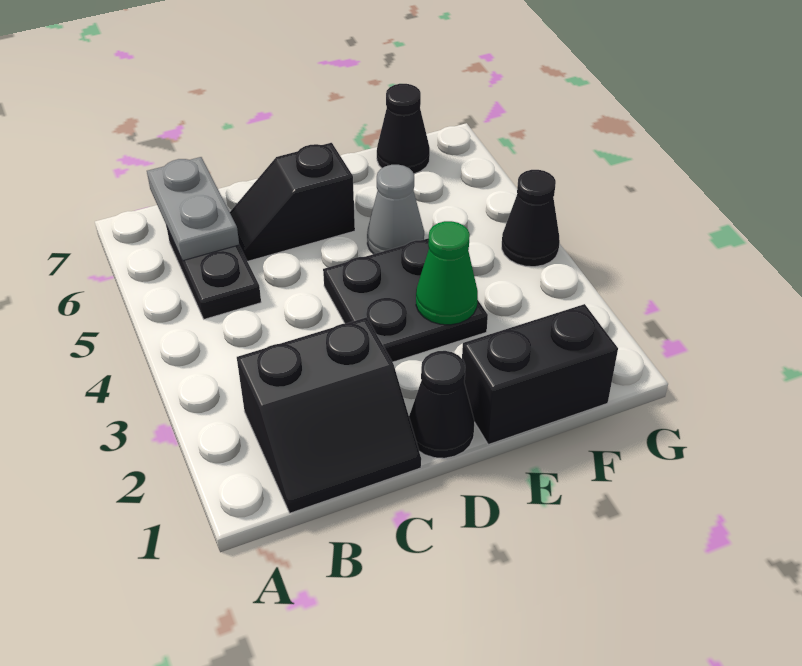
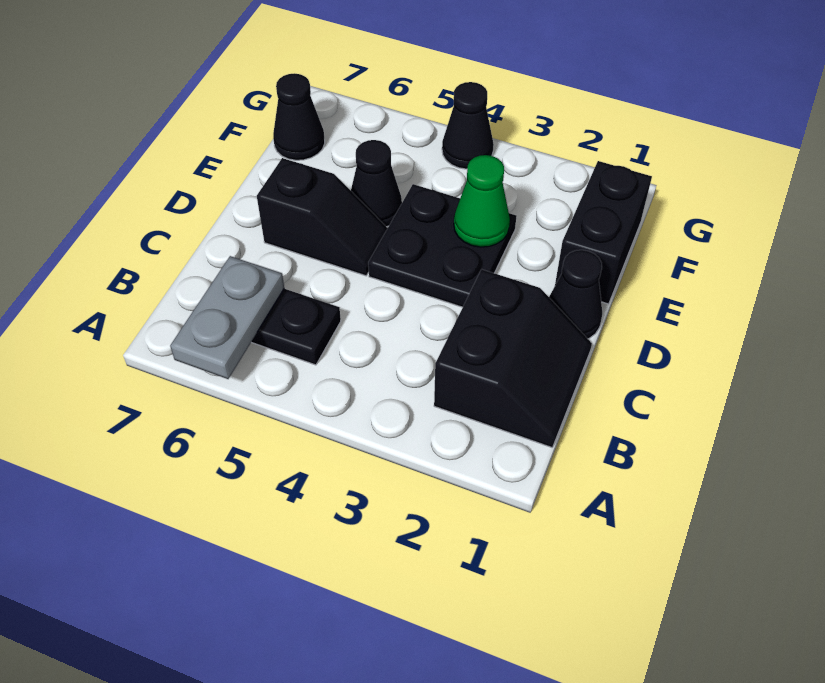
grey plate B6:B7 level 2 -> grey plate A6:B6 level 2
black slope C6:D6 level 1 top D -> black slope D5:D6 level 1 top 6
grey cone E5 level 1 -> black cone E5 level 1

